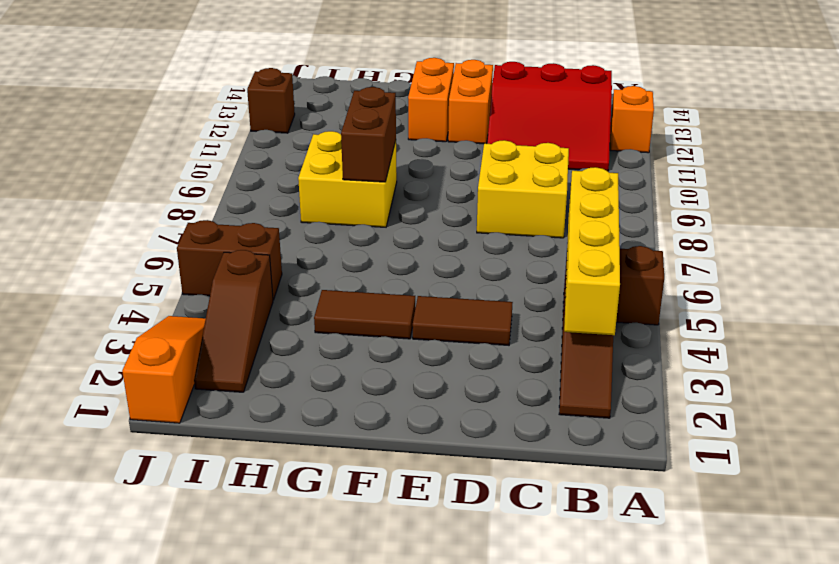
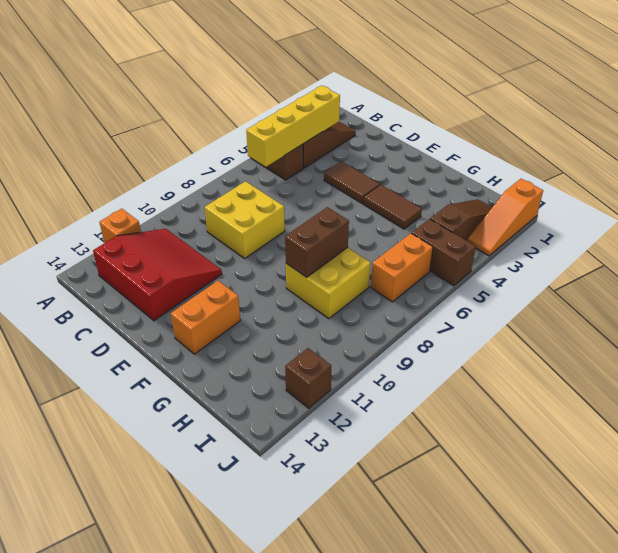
orange brick E12:E13 level 1 -> orange brick I6:I7 level 1

